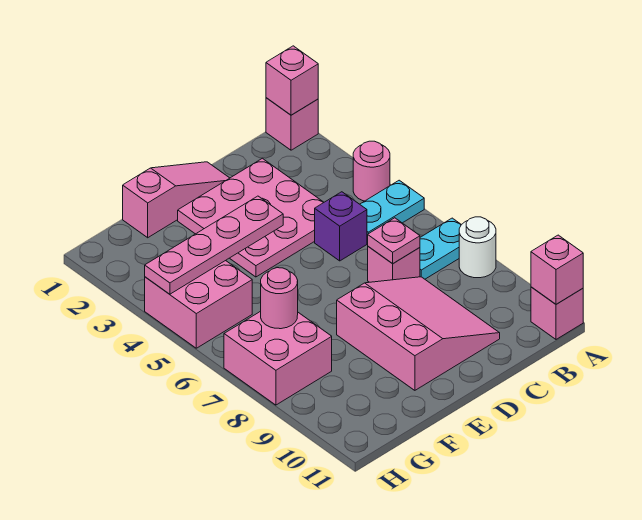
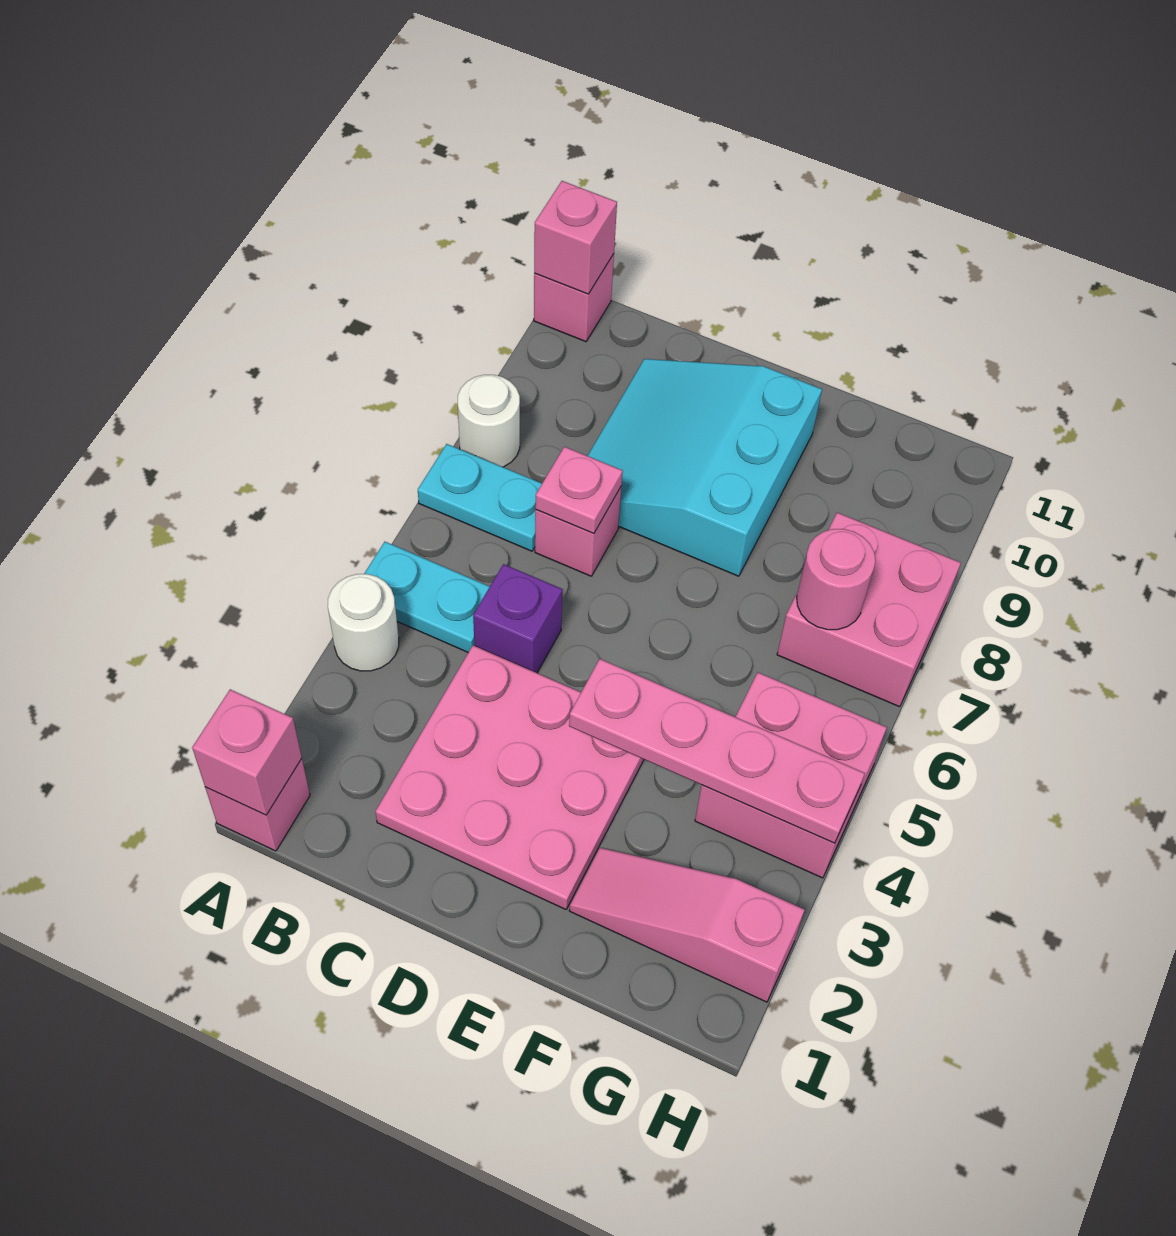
pink round brick A4 level 1 -> white round brick A4 level 1
pink slope C8:E10 level 1 top E -> cyan slope C8:E10 level 1 top E
pink slope D1:F1 level 1 top F -> pink slope F2:H2 level 1 top H

